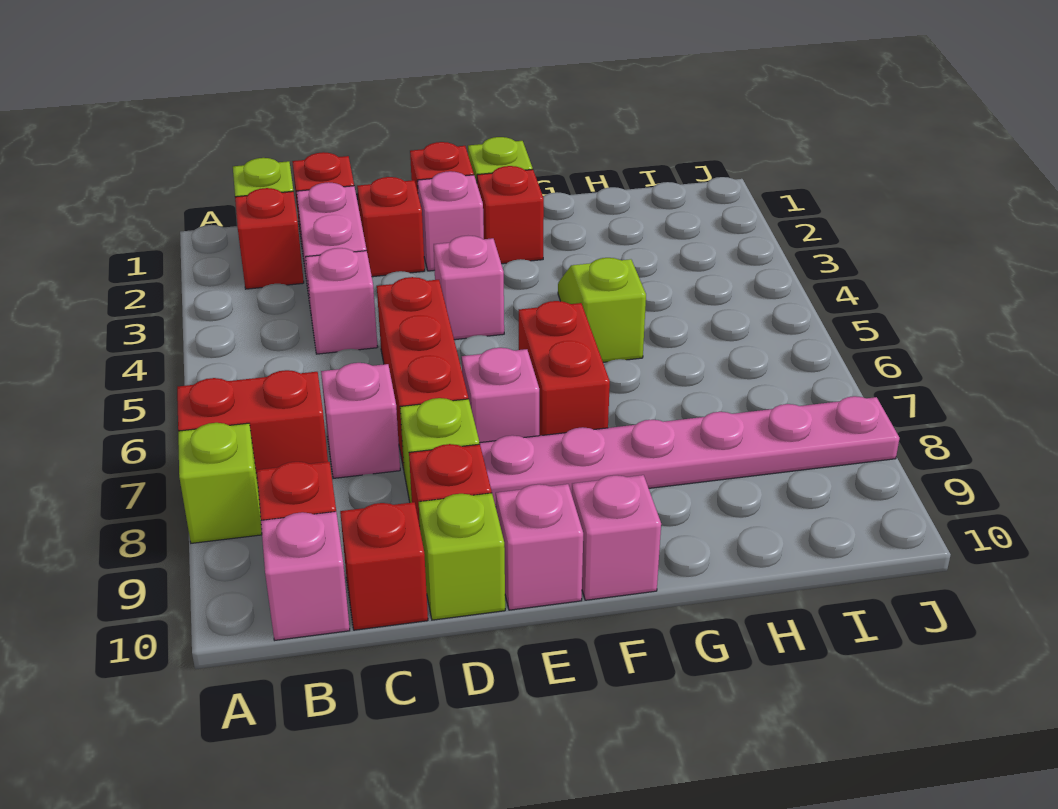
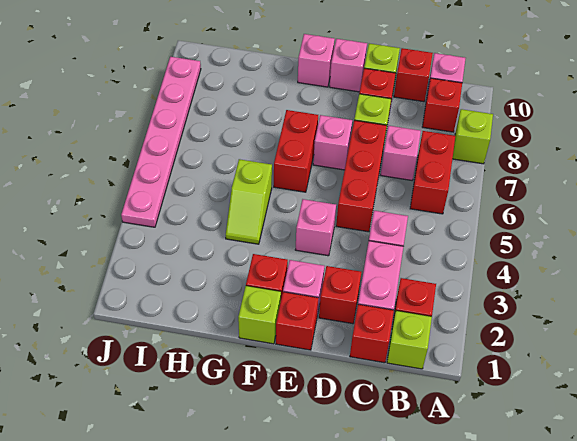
red brick A7:B7 level 1 -> red brick B6:B7 level 1
pink plate E8:J8 level 1 -> pink plate J4:J9 level 1

